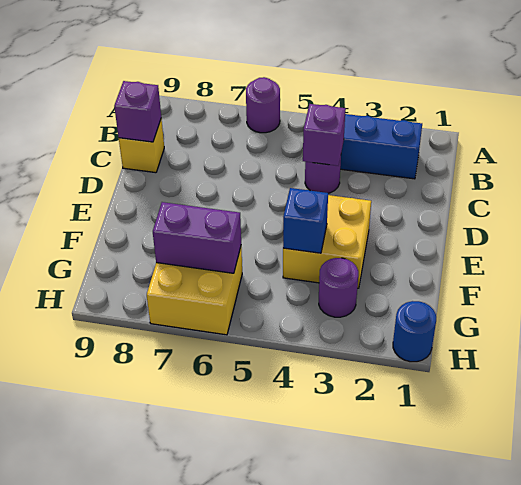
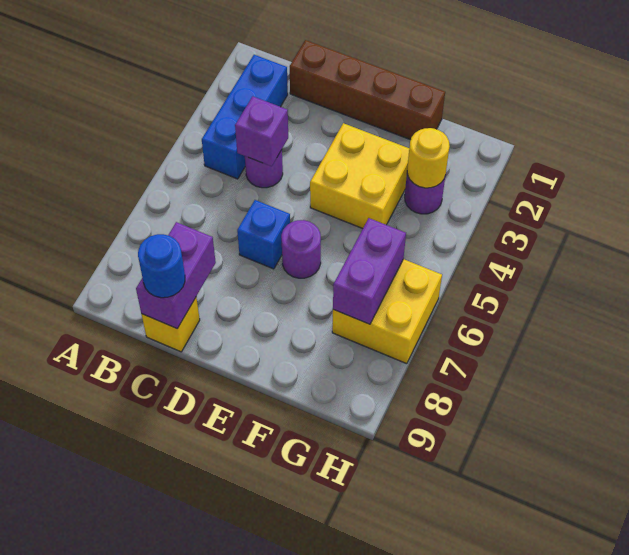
purple round brick A6 level 1 -> purple round brick E6 level 1
none -> brown brick C1:F1 level 1
purple brick C9 level 2 -> purple brick C8:C9 level 2
blue brick F4 level 2 -> blue brick D6 level 1
none -> yellow round brick G3 level 2
blue round brick H1 level 1 -> blue round brick C9 level 3

